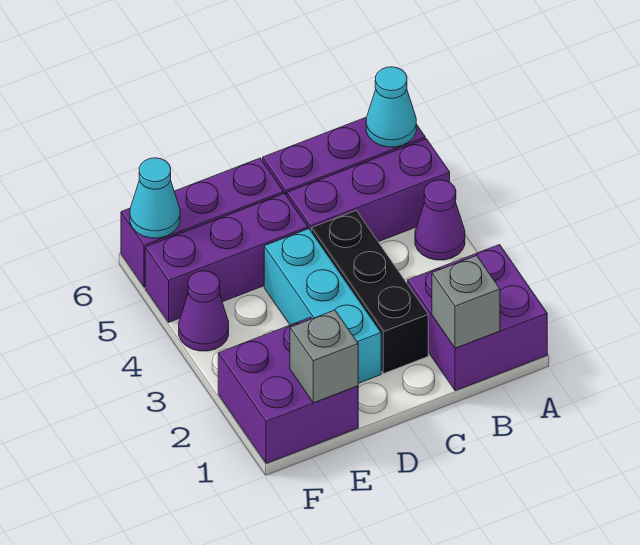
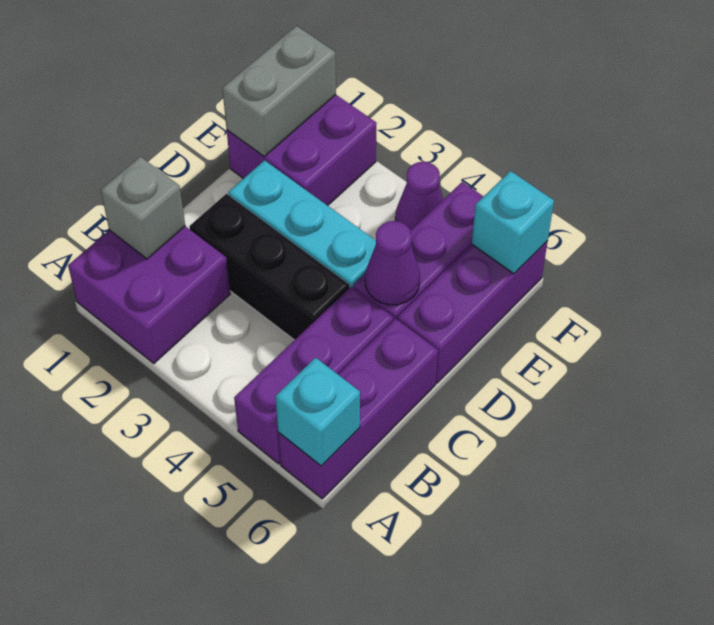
purple cone A4 level 1 -> purple cone D5 level 2
cyan cone A6 level 2 -> cyan brick A6 level 2
grey brick E1 level 2 -> grey brick E1:F1 level 2
cyan cone F6 level 2 -> cyan brick F6 level 2

